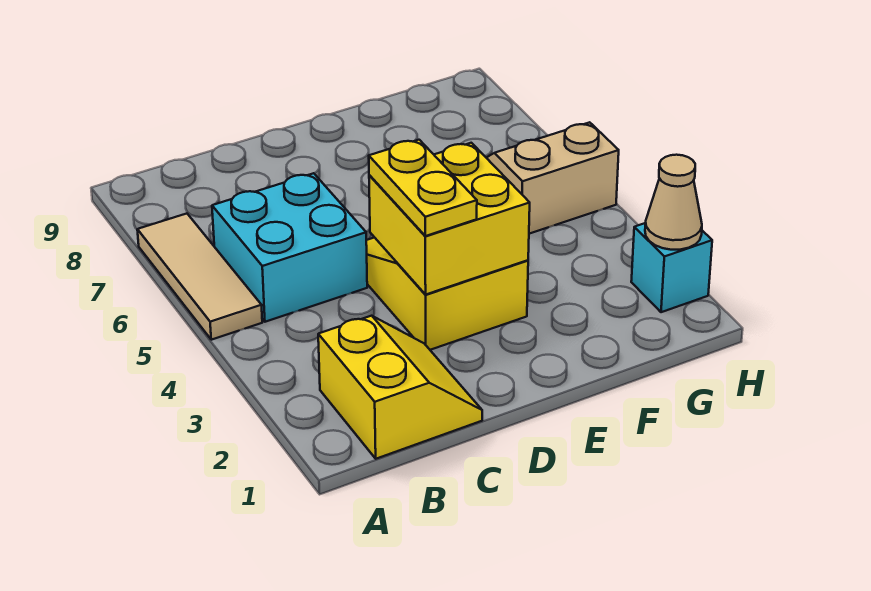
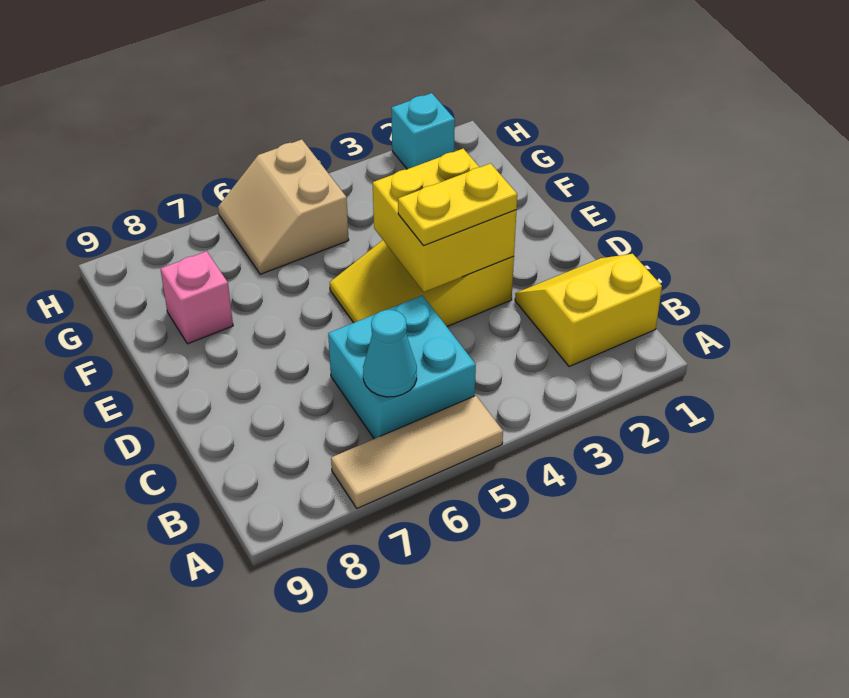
none -> cyan cone B6 level 2
none -> pink brick F8 level 1
tan cone H2 level 2 -> none

